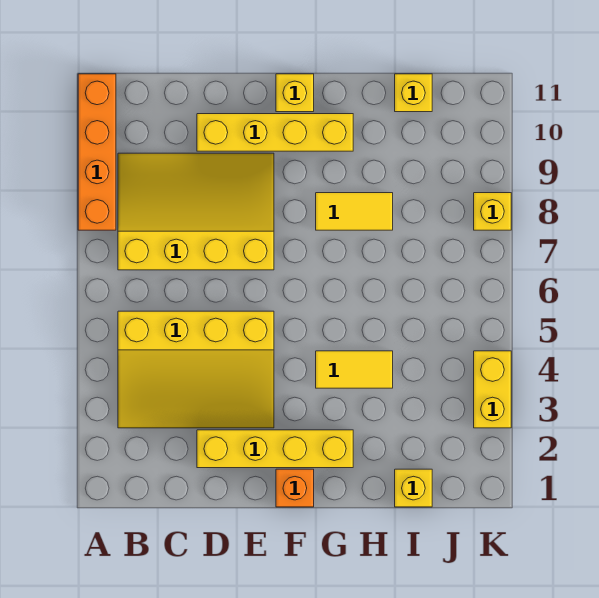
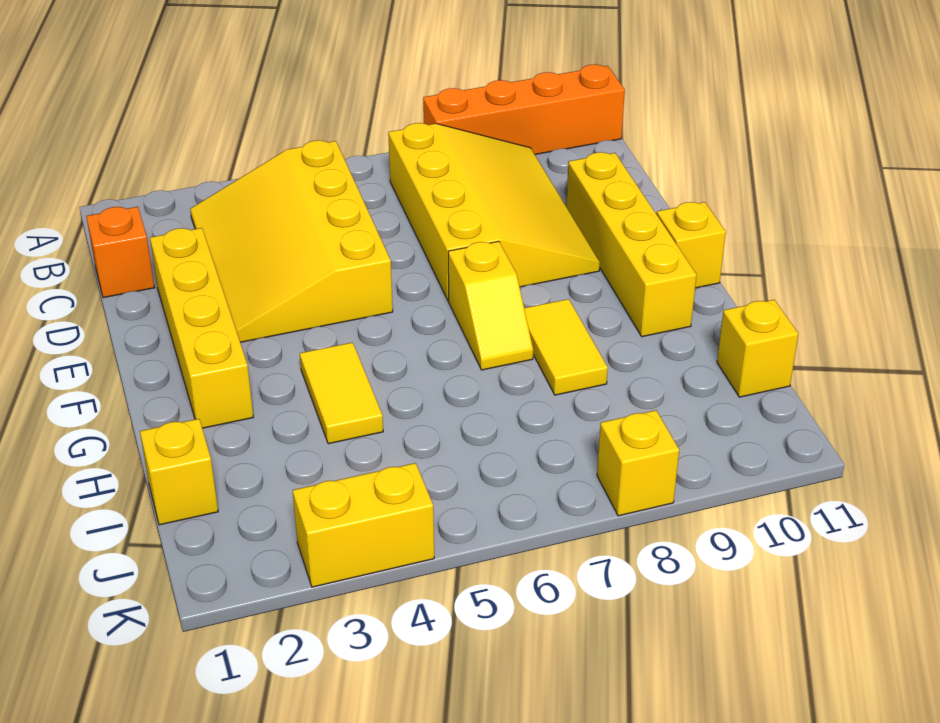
orange brick F1 level 1 -> orange brick C1 level 1
none -> yellow slope F7:G7 level 1 top F

